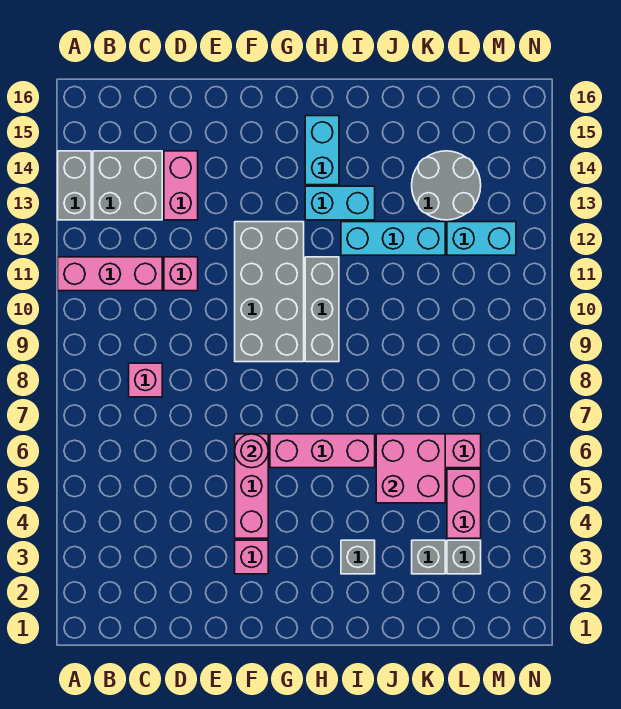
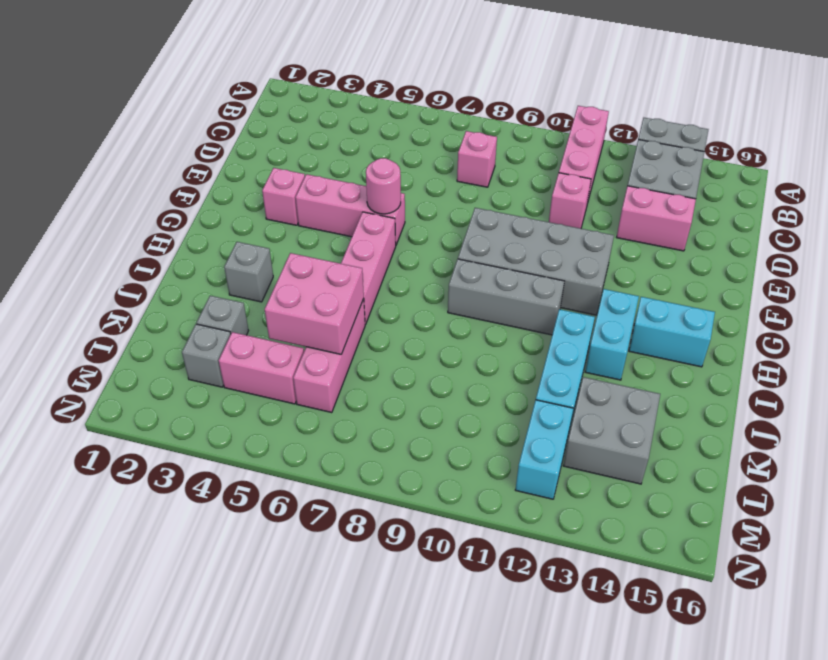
grey round brick K13:L14 level 1 -> grey brick K13:L14 level 1

